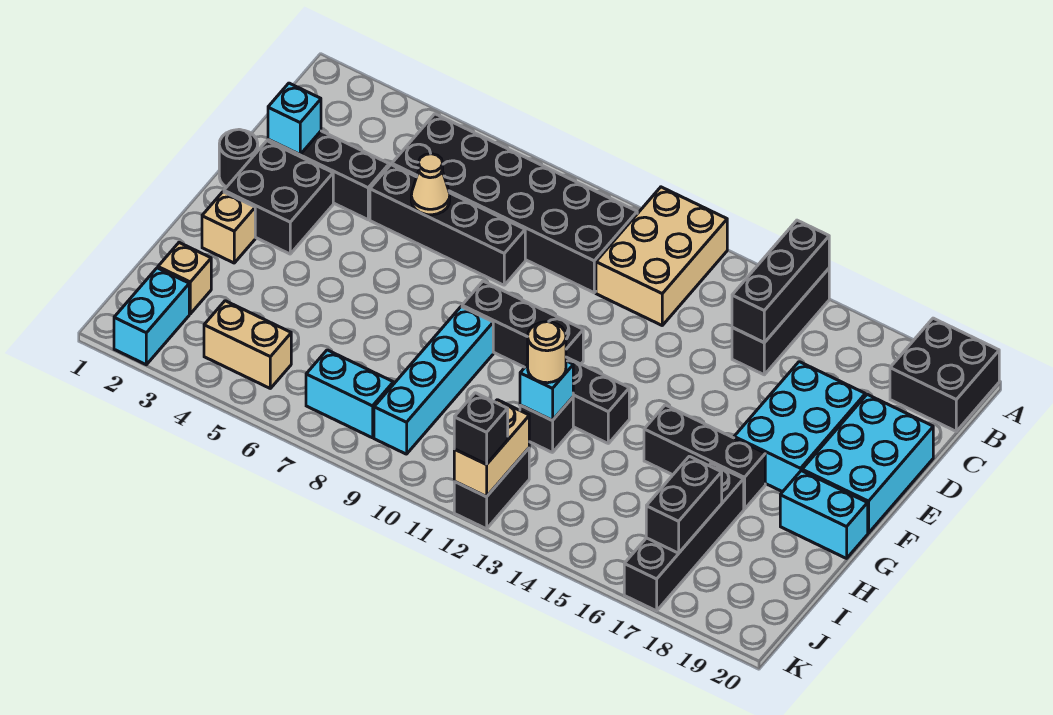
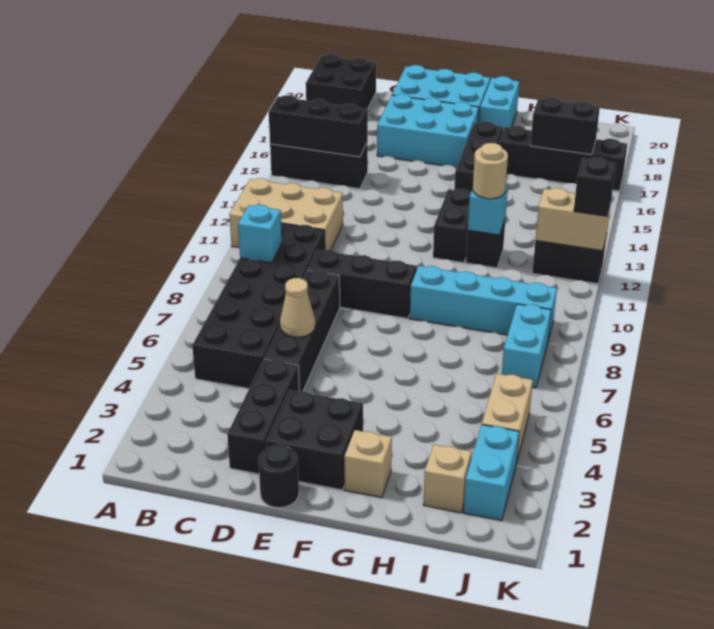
cyan brick D2 level 2 -> cyan brick B9 level 2
black brick F9:F11 level 1 -> black brick D9:F9 level 1
cyan brick J2:K2 level 1 -> cyan brick J2:J3 level 1

